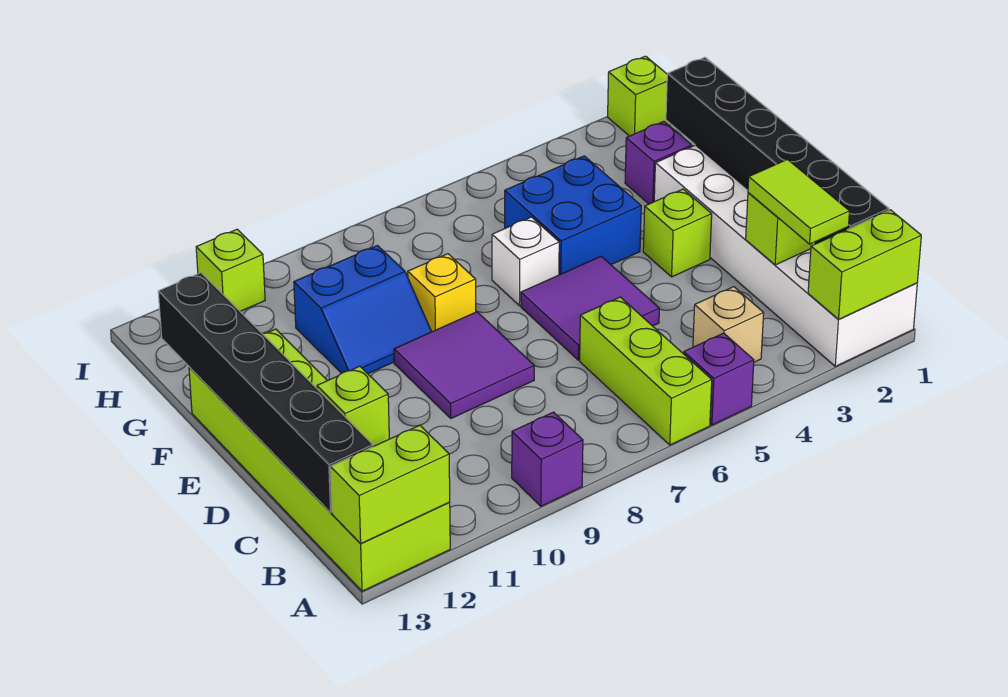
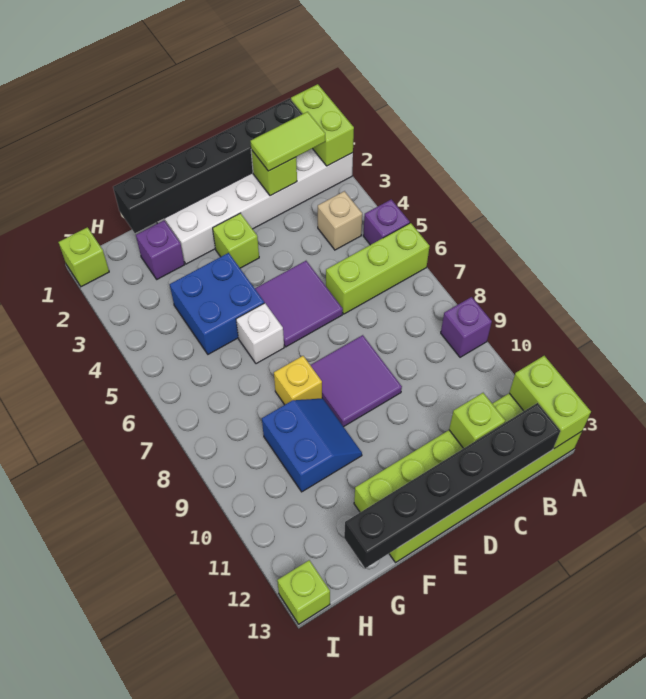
lime brick I11 level 1 -> lime brick I13 level 1

